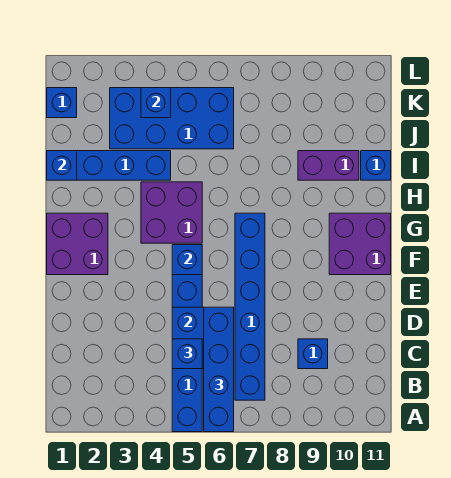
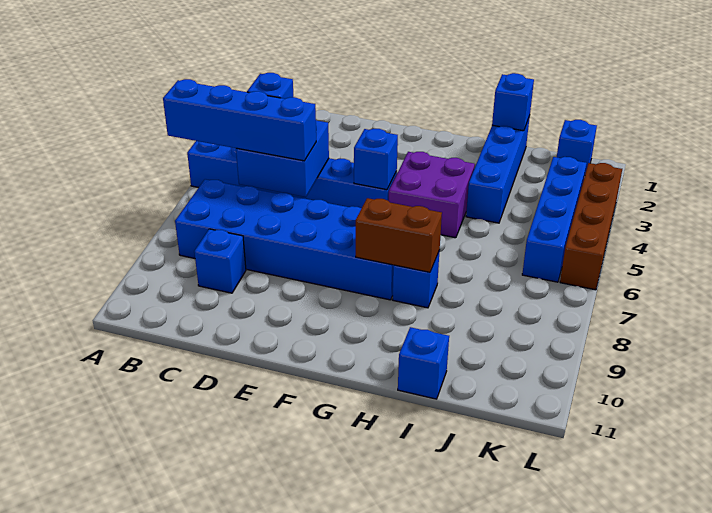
blue brick B7:G7 level 1 -> blue brick B7:G8 level 1
purple brick F1:G2 level 1 -> none
purple brick F10:G11 level 1 -> none
none -> brown brick G8:H8 level 2
purple brick I9:I10 level 1 -> none
blue brick J3:K6 level 1 -> blue brick K3:K6 level 1
blue brick K4 level 2 -> blue brick H8 level 1
none -> brown brick L3:L6 level 1

